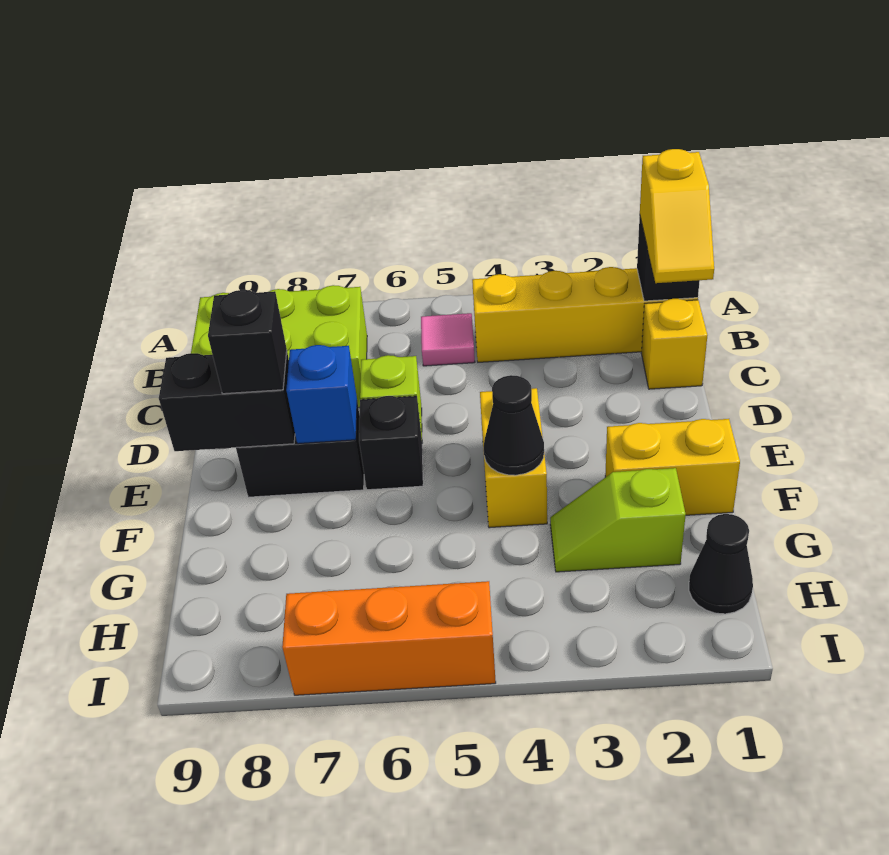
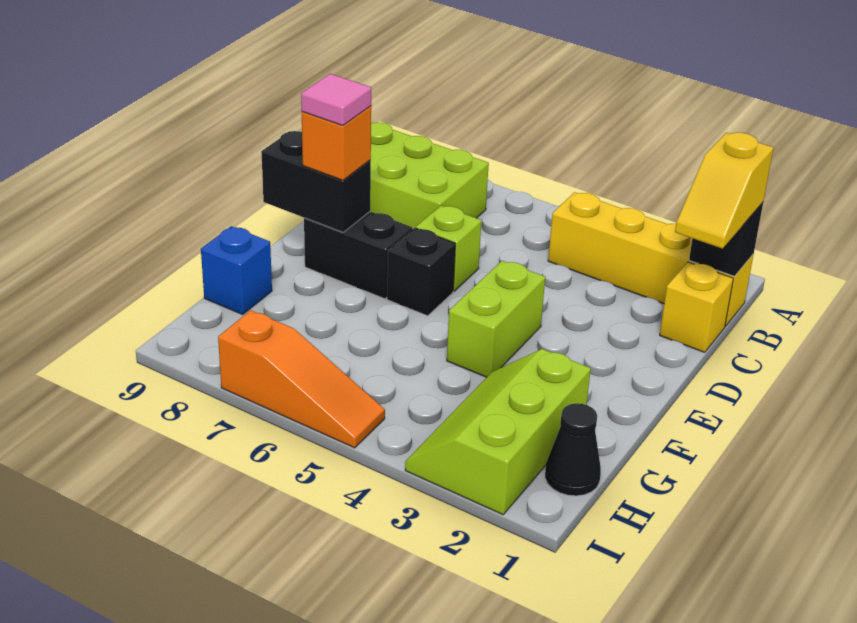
pink tile B5 level 1 -> pink tile E8 level 4
yellow brick E4:F4 level 1 -> lime brick E4:F4 level 1
blue brick E7 level 2 -> blue brick G9 level 1
black brick E8 level 3 -> orange brick E8 level 3
yellow brick F1:F2 level 1 -> none
black cone F4 level 2 -> none
lime slope G2:G3 level 1 top 2 -> lime slope G2:I3 level 1 top 2
orange brick I5:I7 level 1 -> orange slope I5:I7 level 1 top 7

